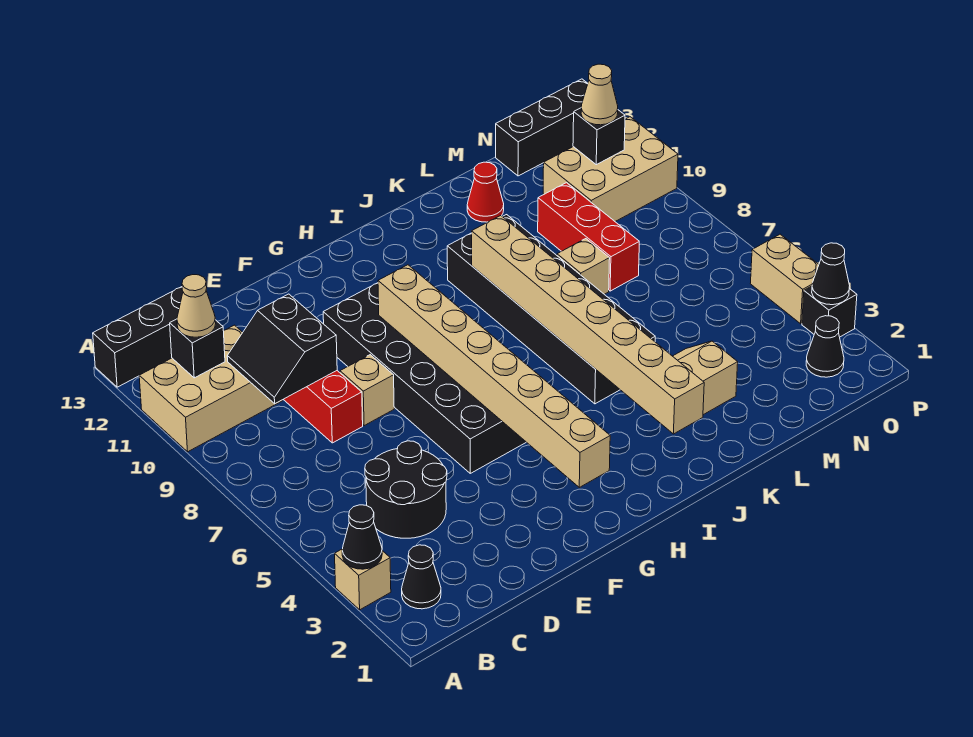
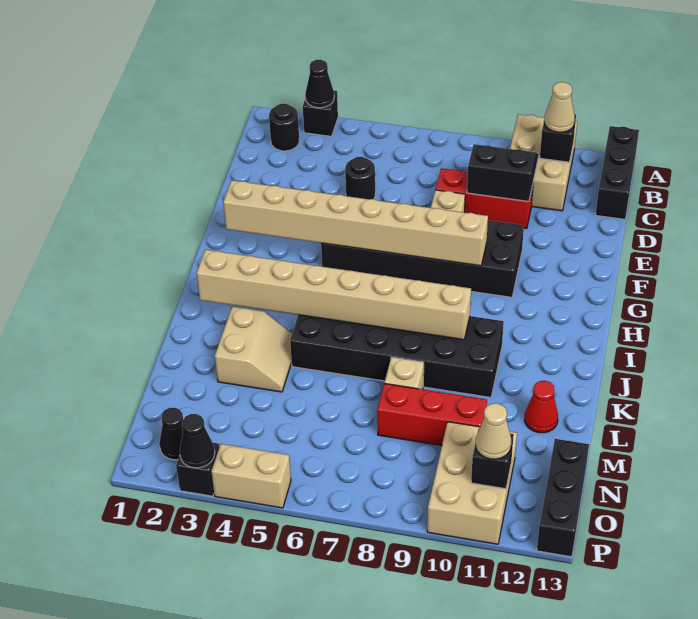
tan brick A3 level 1 -> black brick A3 level 1
black cone B2 level 1 -> black round brick B2 level 1
black round brick C4:D5 level 1 -> black round brick D5 level 1

